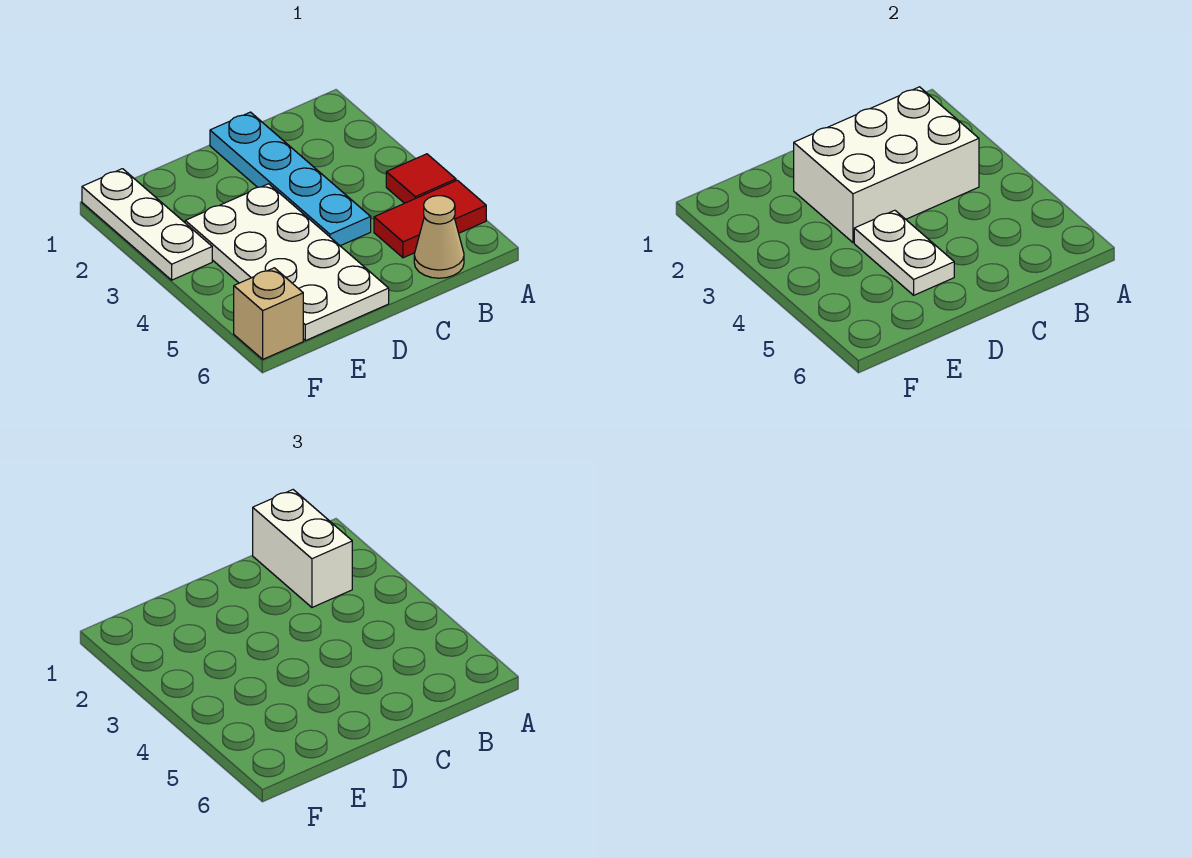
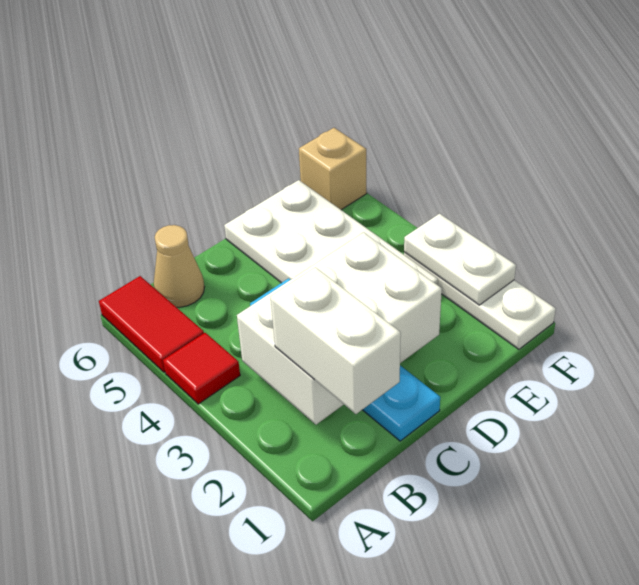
red tile A5:B5 level 1 -> red tile A5:A6 level 1
white plate D4:D5 level 2 -> white plate F2:F3 level 2

